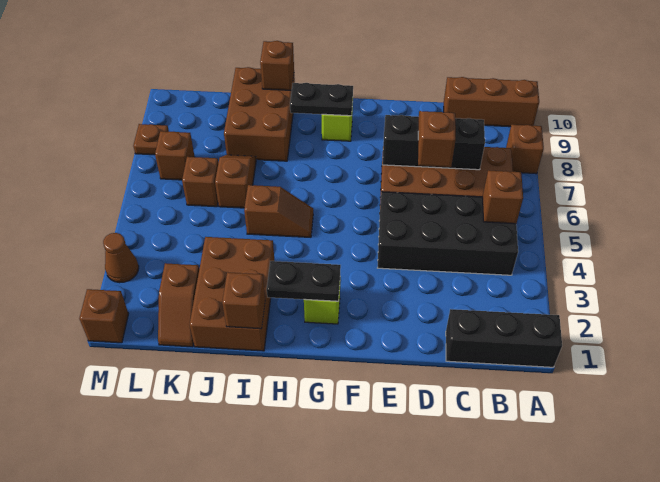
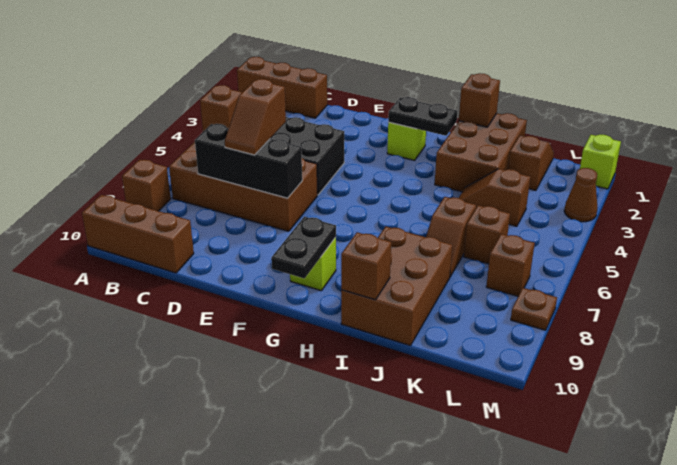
black brick A1:C1 level 1 -> brown brick A1:C1 level 1
black plate G9:H9 level 2 -> black plate G9:G10 level 2
brown slope H5:I5 level 1 top I -> brown slope J4:K4 level 1 top K
brown brick M1 level 1 -> lime brick M1 level 1

